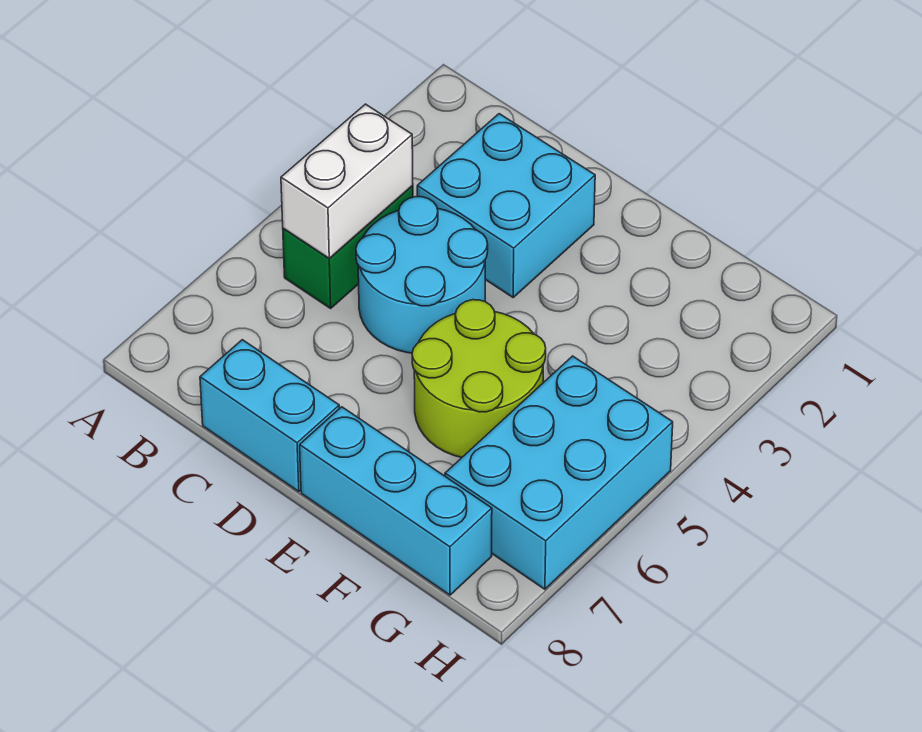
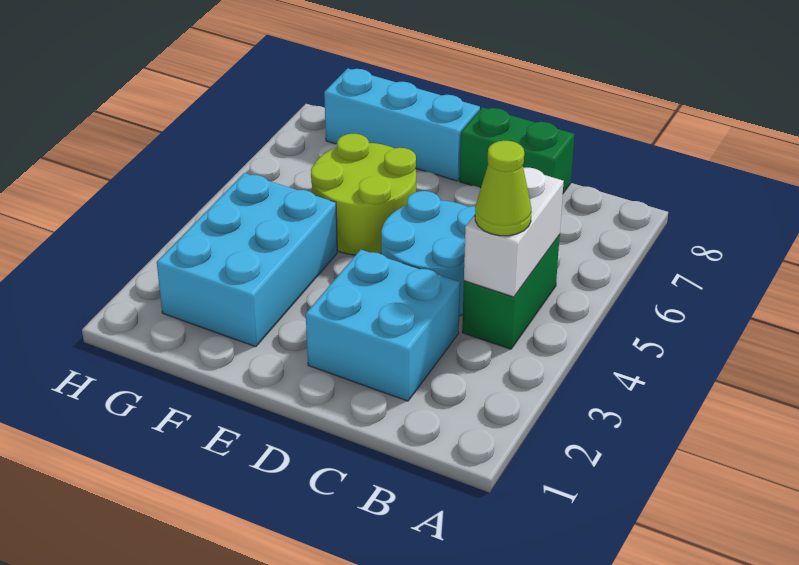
none -> lime cone B4 level 3
cyan brick C8:D8 level 1 -> green brick C8:D8 level 1
cyan brick G5:H7 level 1 -> cyan brick F2:G4 level 1

